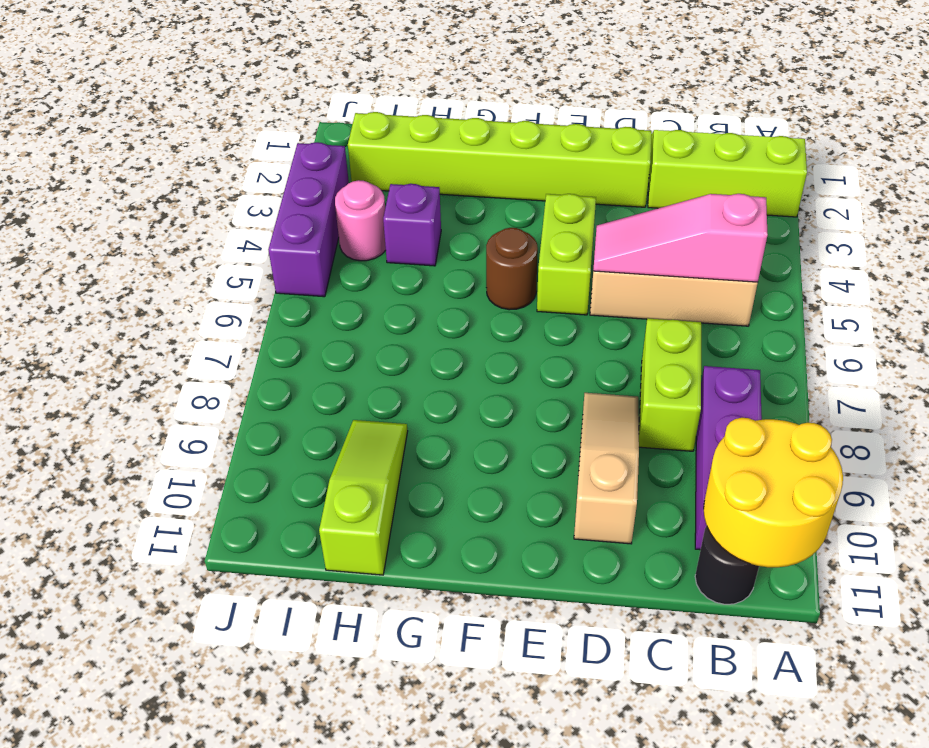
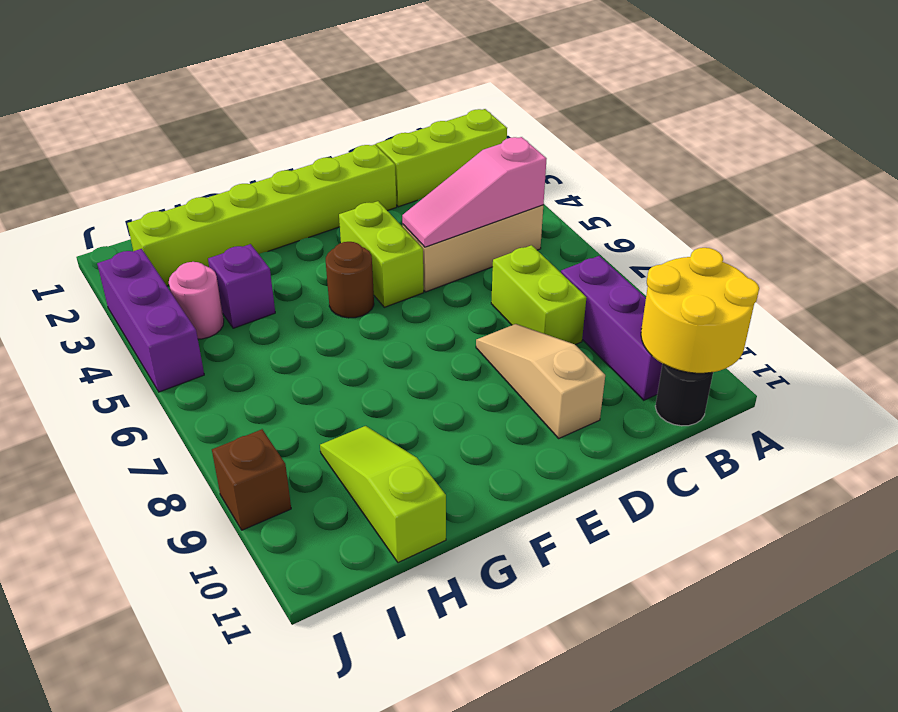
none -> brown brick J9 level 1

